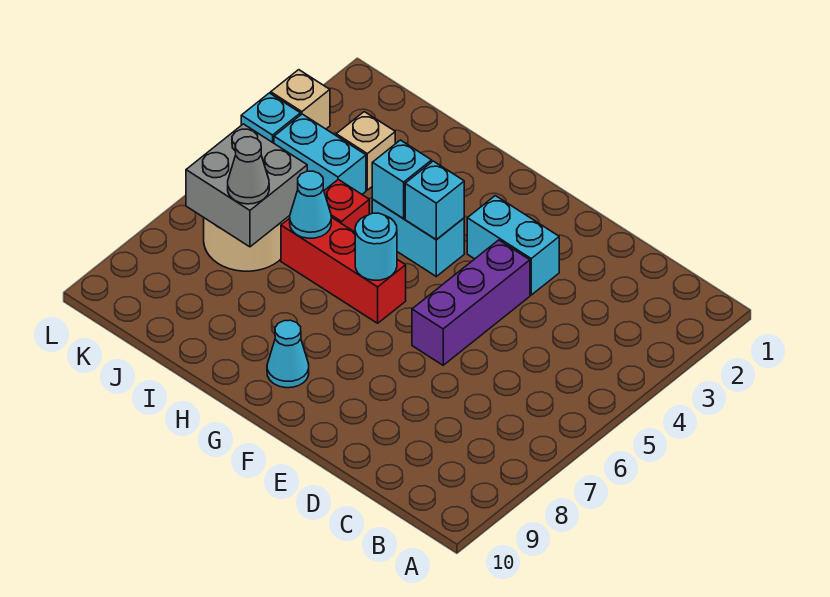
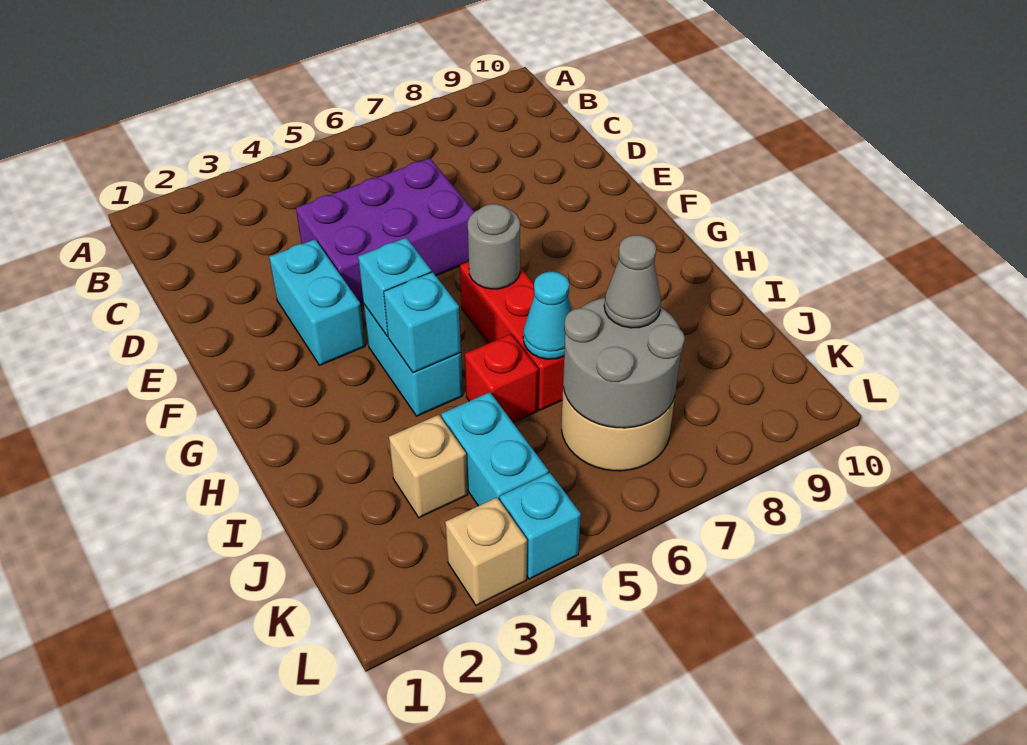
purple brick E4:E6 level 1 -> purple brick D4:E6 level 1
cyan round brick G6 level 2 -> grey round brick G6 level 2
cyan cone G9 level 1 -> none
grey brick J6:K7 level 2 -> grey round brick J6:K7 level 2

